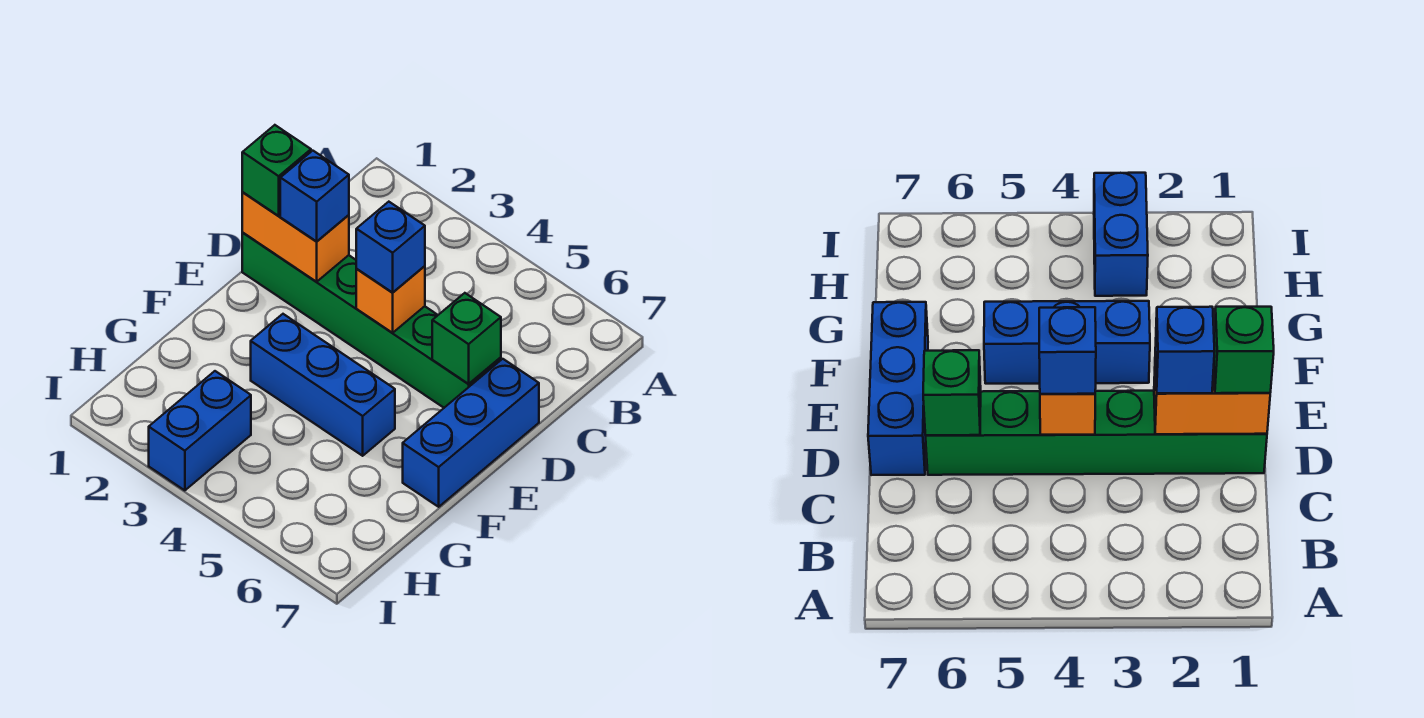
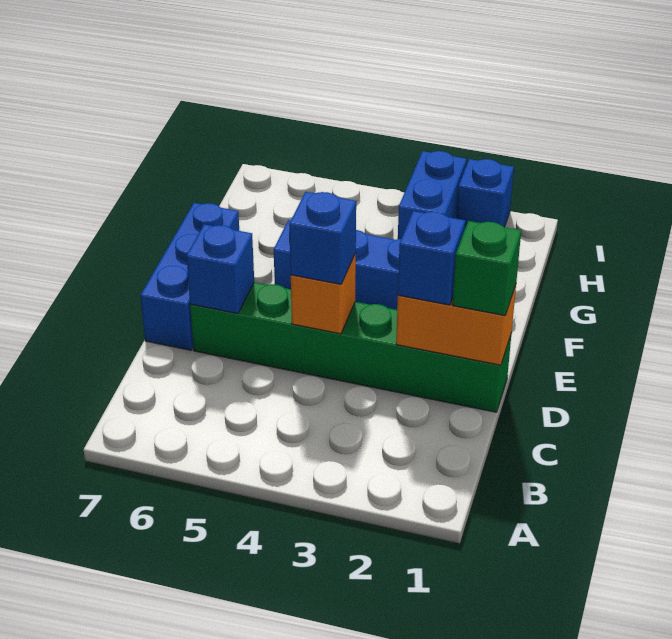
green brick D6 level 2 -> blue brick D6 level 2
none -> blue brick I2 level 1

